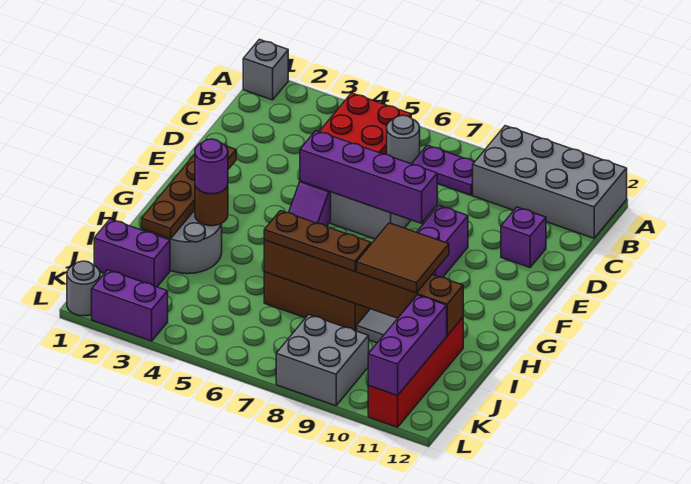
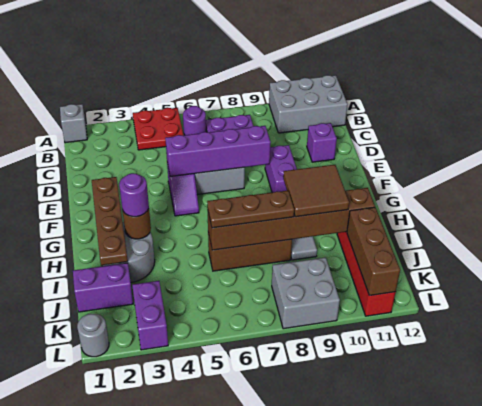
grey brick A9:B12 level 1 -> grey brick A10:B12 level 1
grey round brick B6 level 1 -> purple round brick B6 level 1
purple brick J11:L11 level 2 -> brown brick J11:L11 level 2
purple brick L2:L3 level 1 -> purple brick K3:L3 level 1

